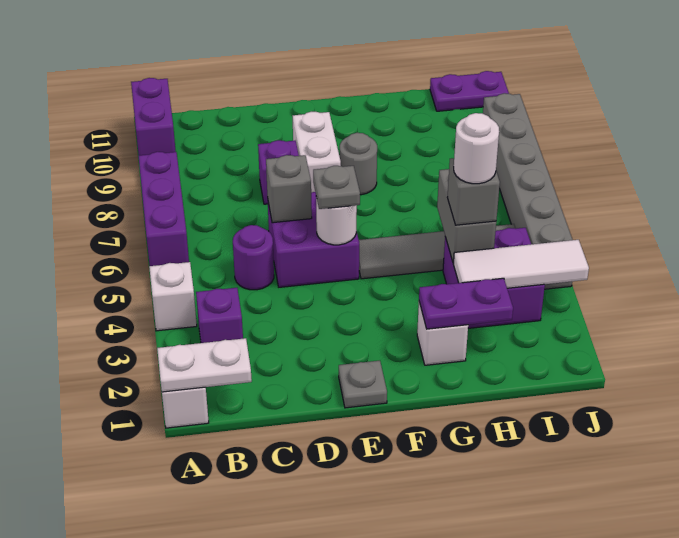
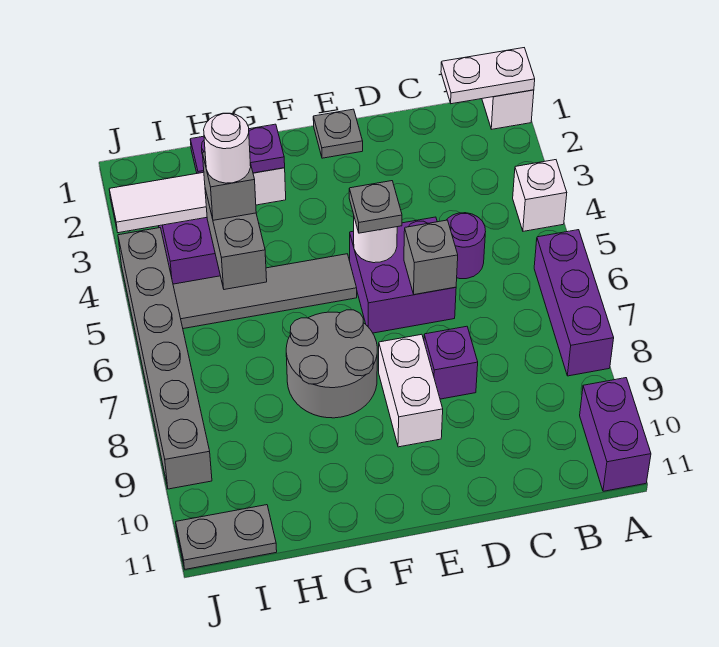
purple brick B3 level 1 -> none
grey round brick F8 level 1 -> grey round brick F7:G8 level 1
purple plate I11:J11 level 1 -> grey plate I11:J11 level 1

